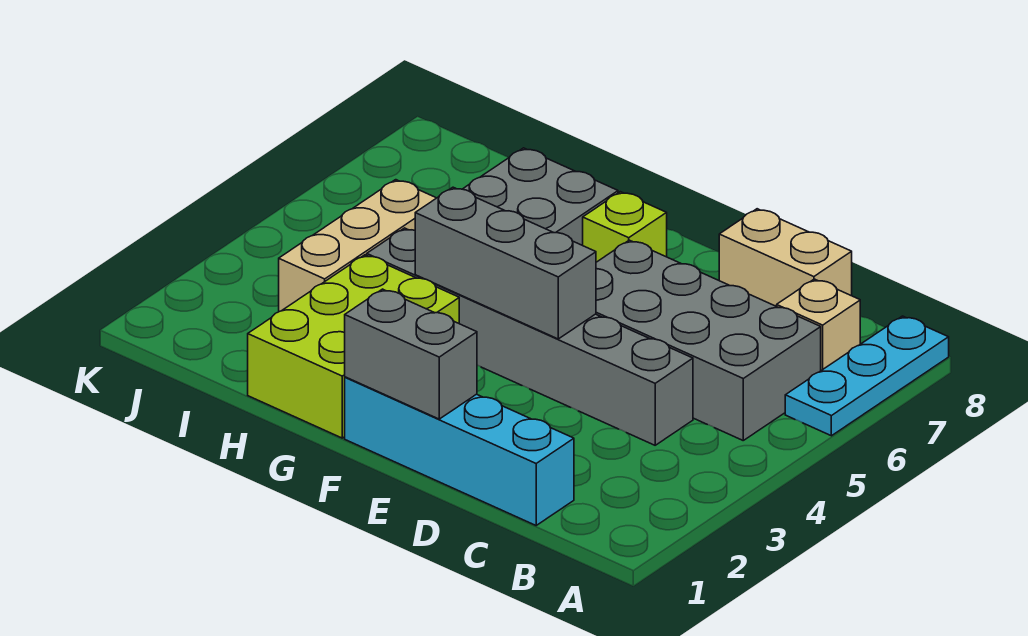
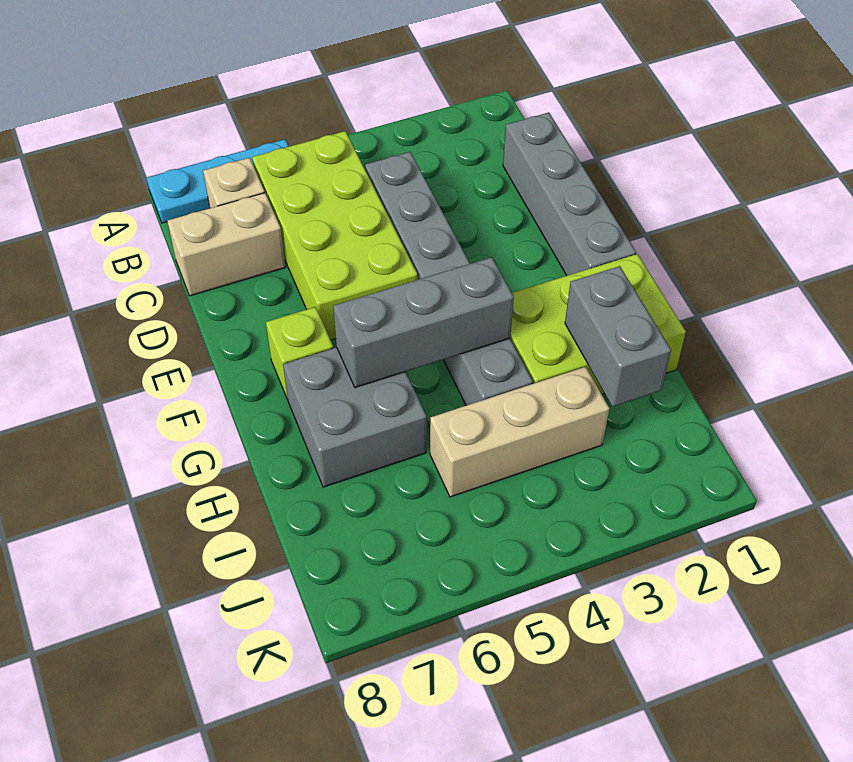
grey brick B5:E6 level 1 -> lime brick B5:E6 level 1
cyan brick C1:F1 level 1 -> grey brick C1:F1 level 1
tan brick C8:D8 level 1 -> tan brick C7:C8 level 1
grey brick E1:F1 level 2 -> grey brick H2:I2 level 2
grey brick E4:G4 level 2 -> grey brick G4:G6 level 2

